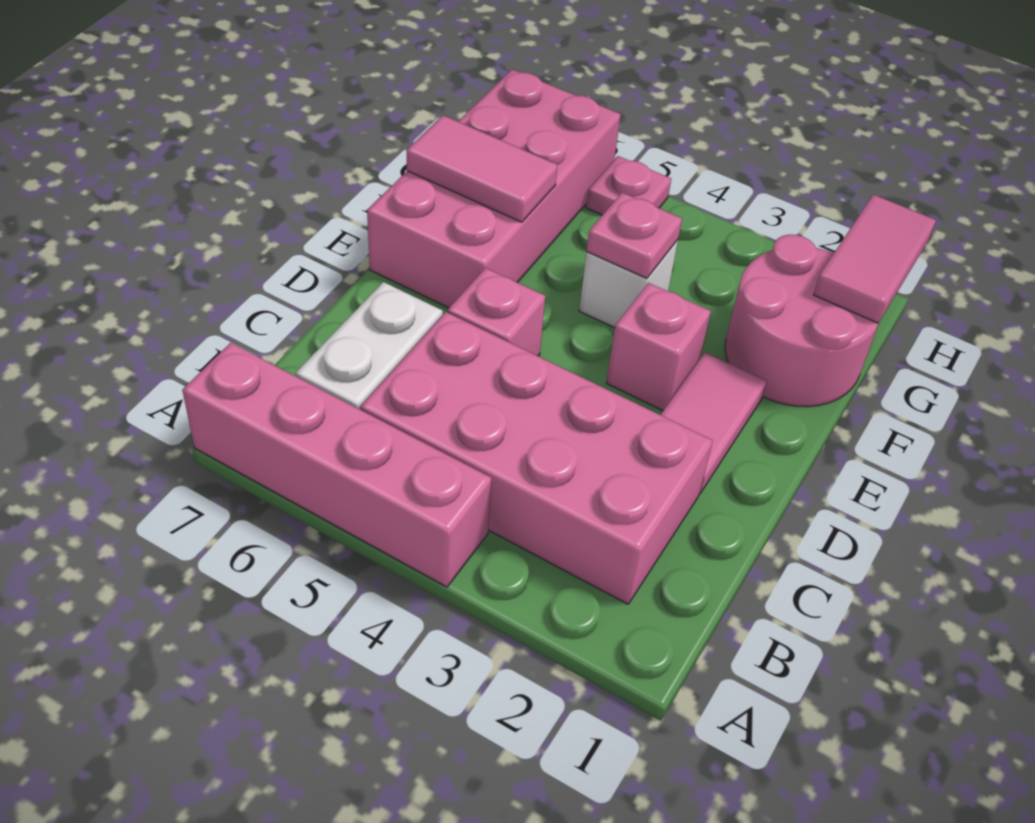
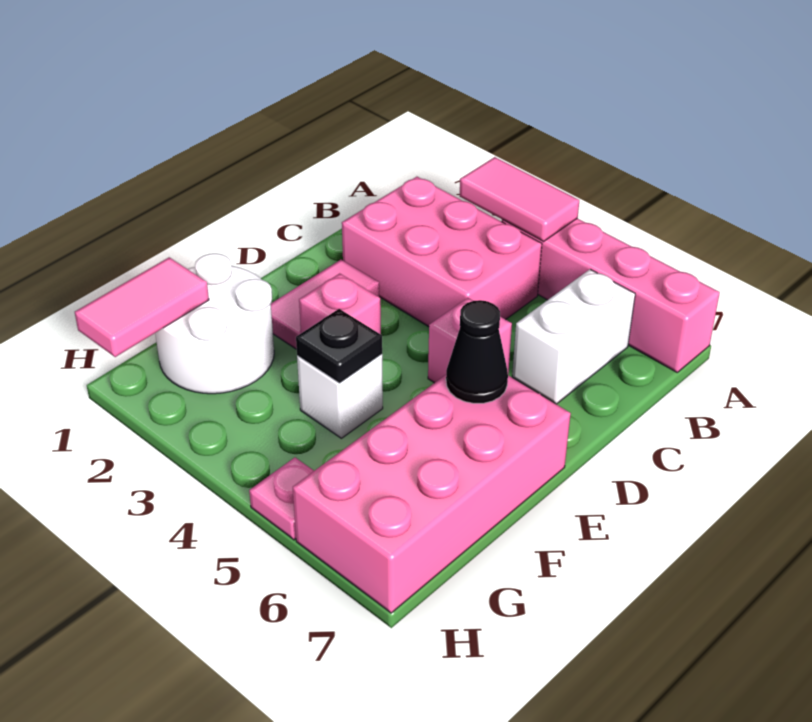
pink brick B2:C5 level 1 -> pink brick B2:C4 level 1
none -> black cone E6 level 2
pink round brick F1:G2 level 1 -> white round brick F1:G2 level 1
pink plate F4 level 2 -> black plate F4 level 2
pink tile F6:F7 level 2 -> pink tile A3:A4 level 2

